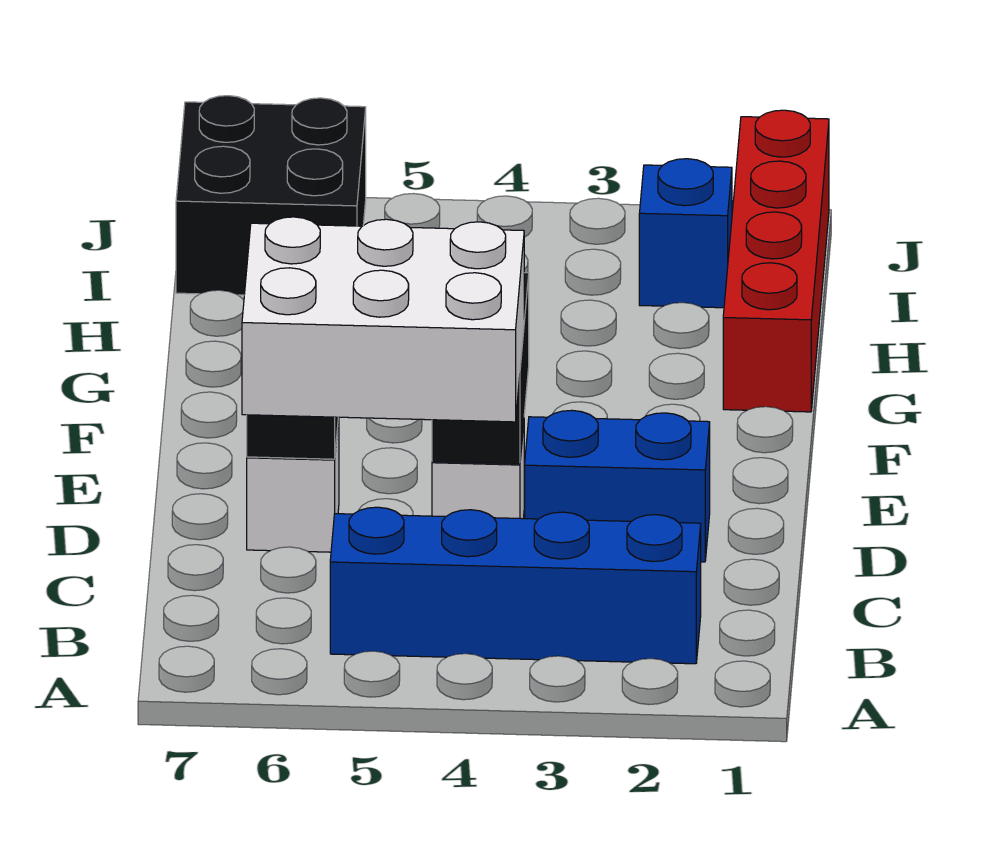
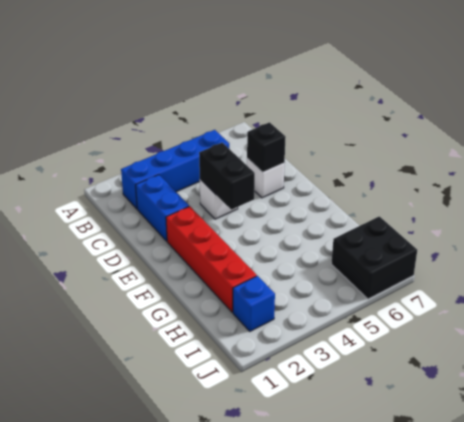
white brick C4:D6 level 3 -> none
blue brick D2:D3 level 1 -> blue brick C2:D2 level 1
red brick G1:J1 level 1 -> red brick E2:H2 level 1

